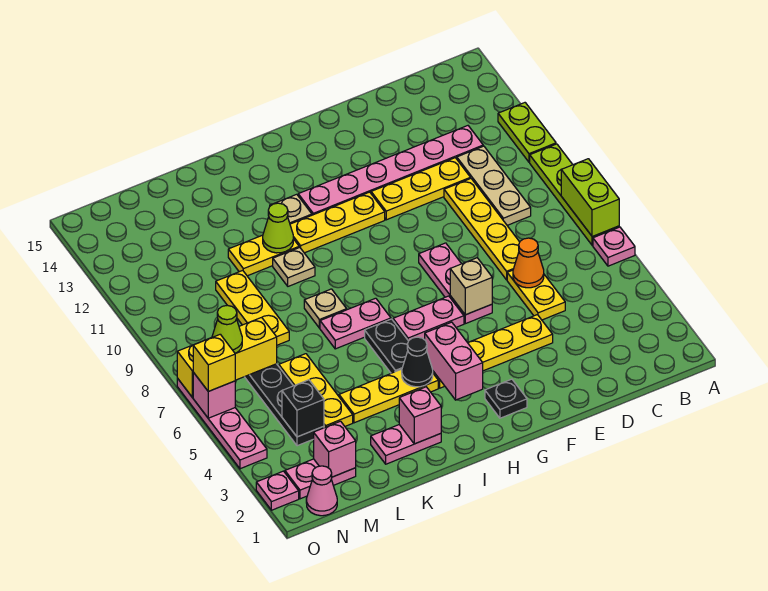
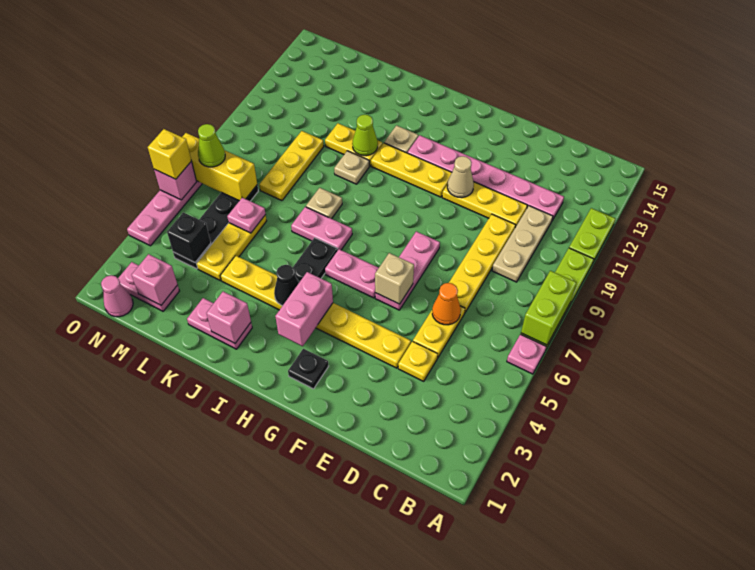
none -> yellow plate D4 level 1
none -> tan cone F11 level 2
pink plate O2 level 1 -> pink plate L6 level 2

